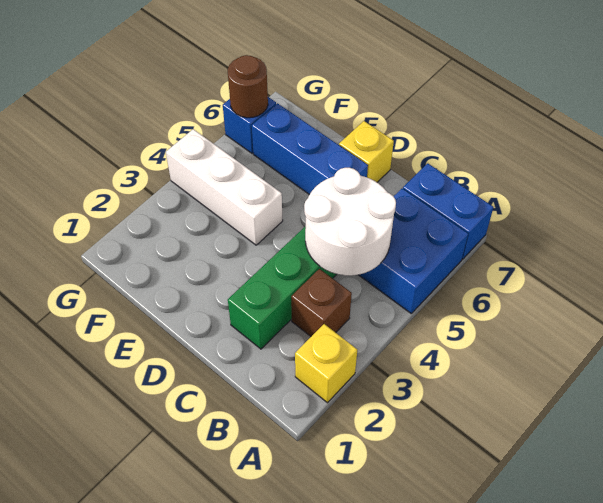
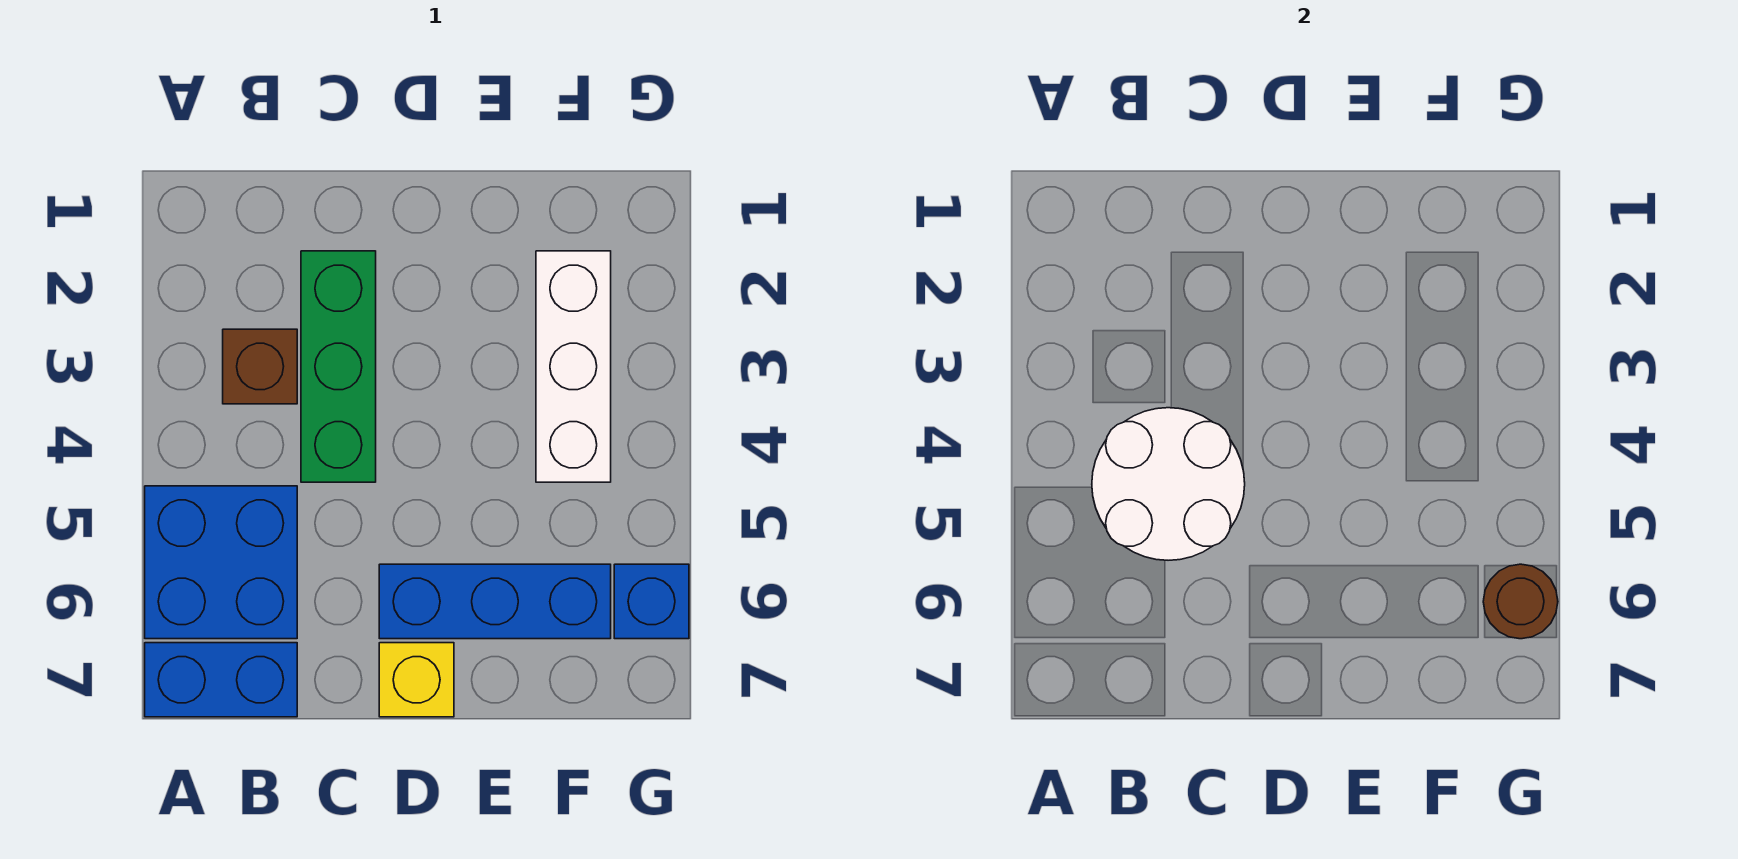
yellow brick A2 level 1 -> none
white brick E4:G4 level 1 -> white brick F2:F4 level 1

